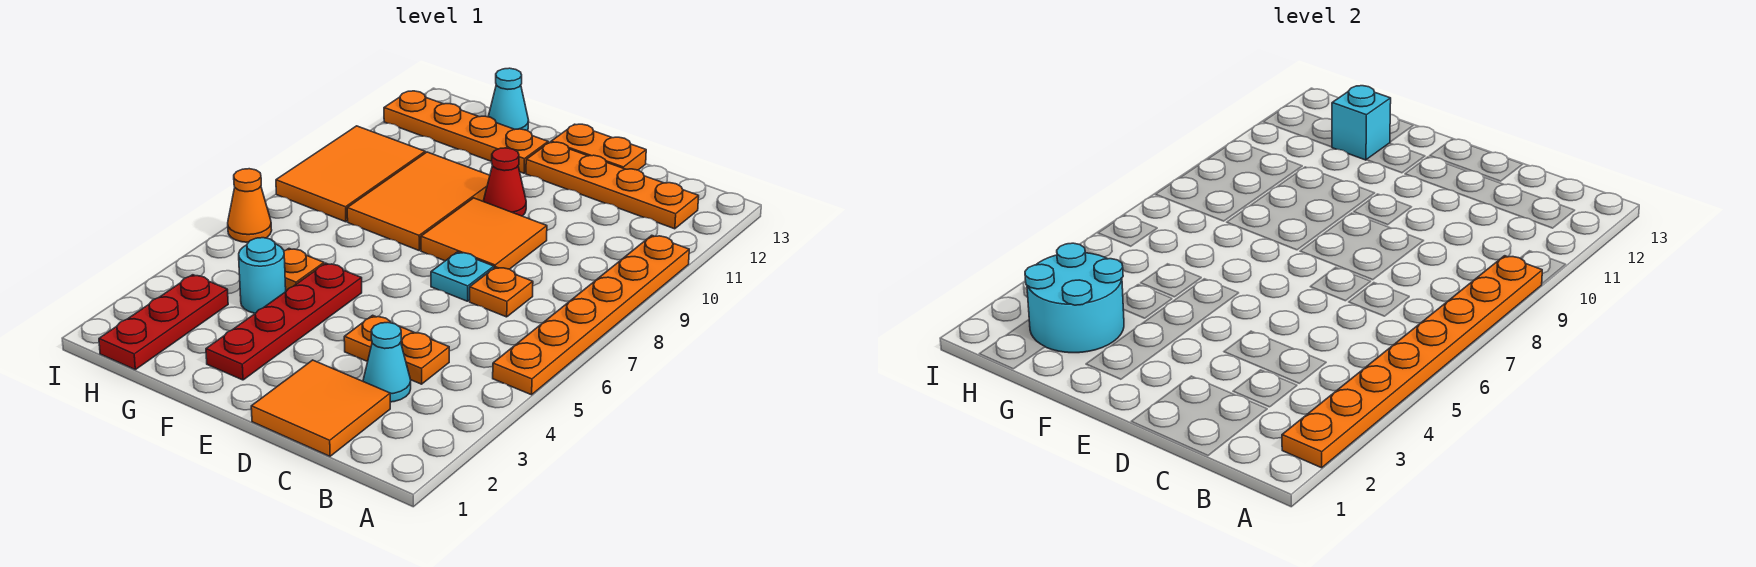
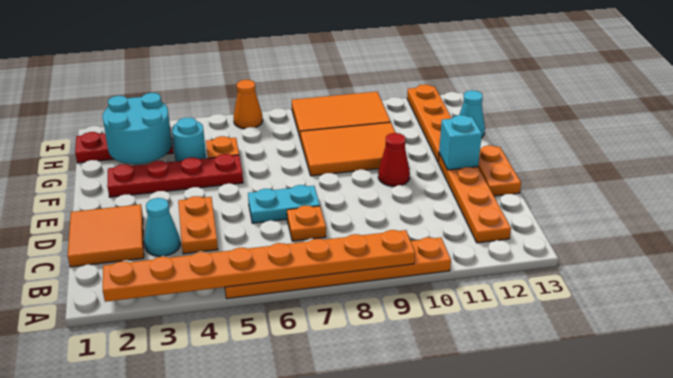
cyan plate D7 level 1 -> cyan plate D6:D7 level 1
orange tile D8:E9 level 1 -> none
cyan brick G12 level 2 -> cyan brick E12 level 2

